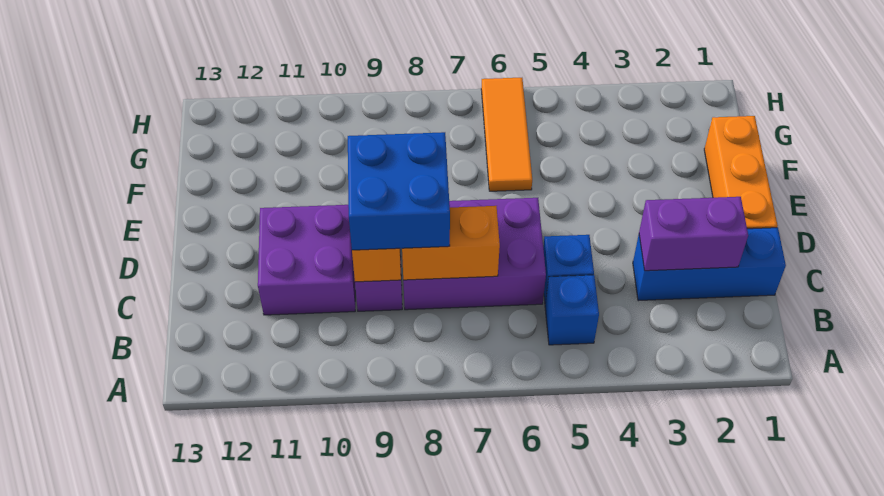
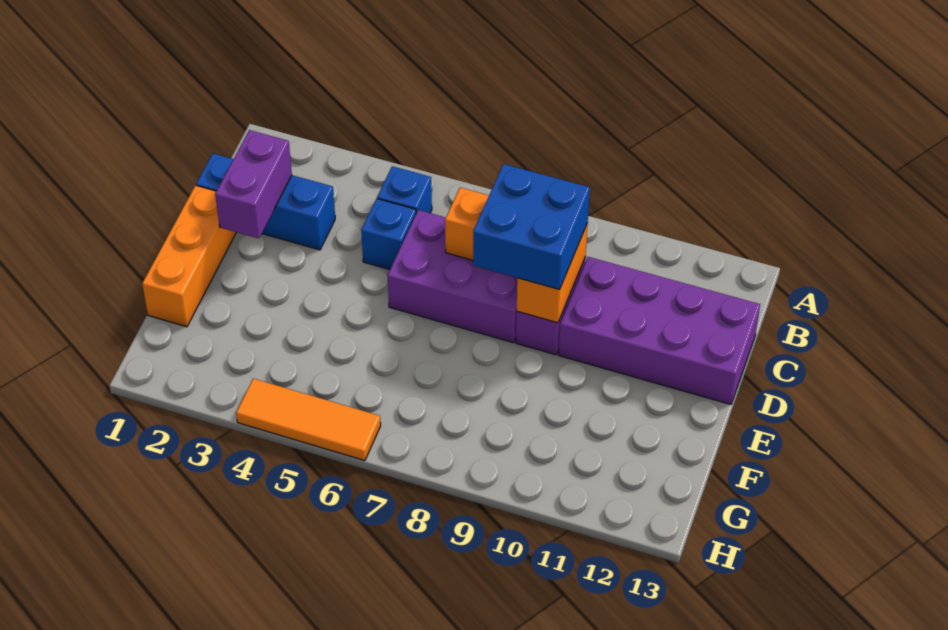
purple brick C2:C3 level 2 -> purple brick C2:D2 level 2
purple brick C10:D11 level 1 -> purple brick C10:D13 level 1
orange tile F6:H6 level 1 -> orange tile H4:H6 level 1

